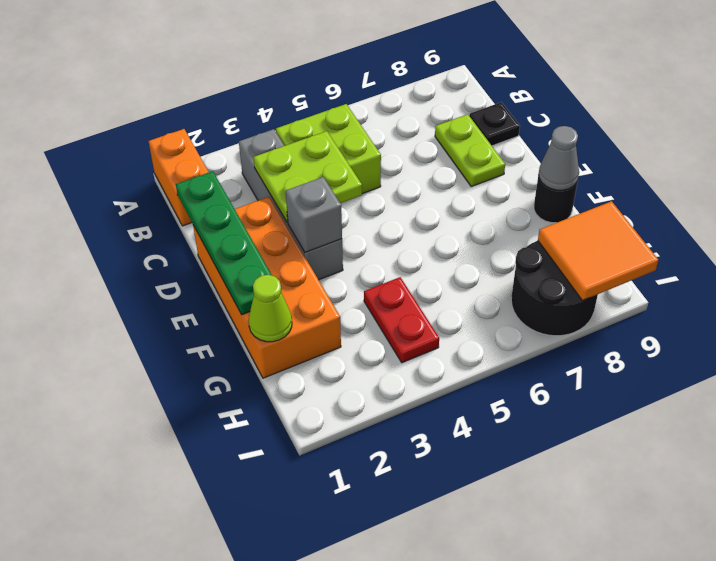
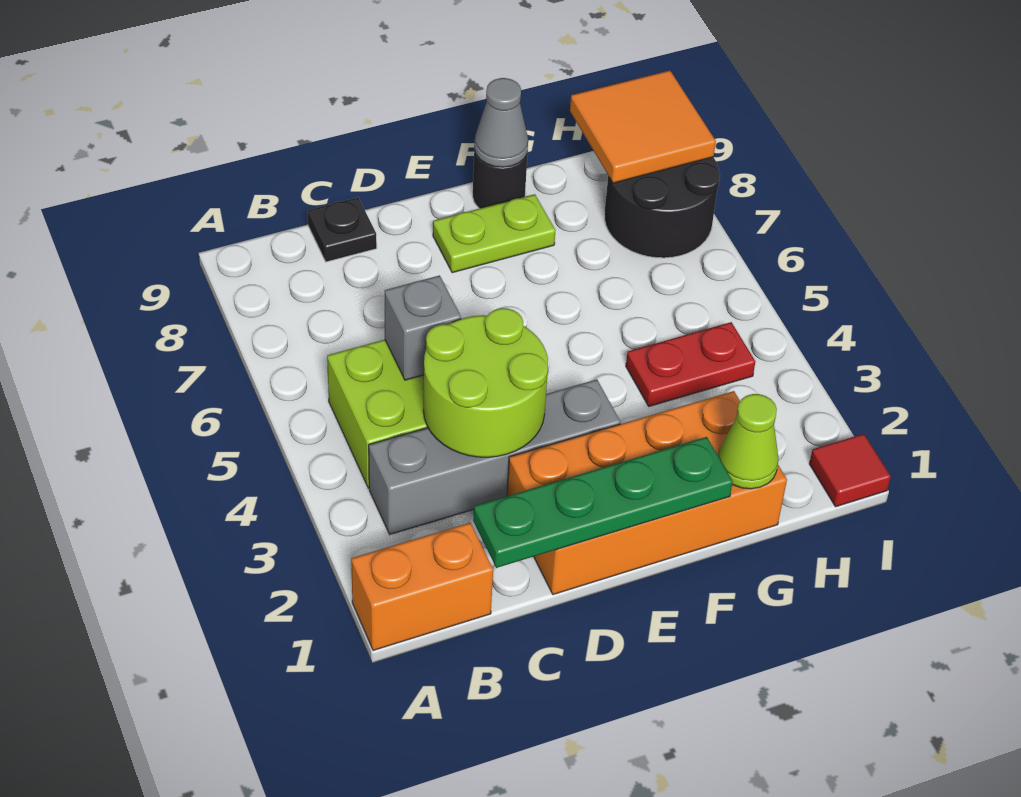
lime plate C3:D4 level 2 -> lime round brick C3:D4 level 2
lime plate C8:D8 level 1 -> lime plate E8:F8 level 1
grey brick E3 level 2 -> grey brick C5 level 2
none -> red tile I1 level 1

